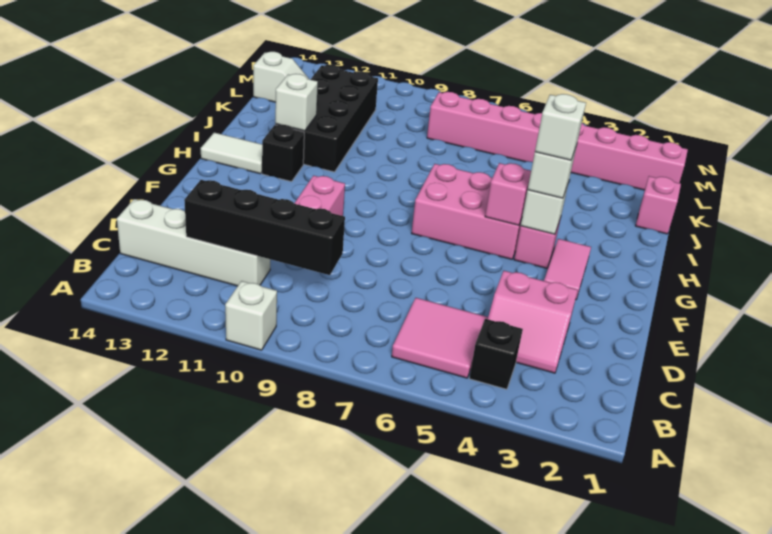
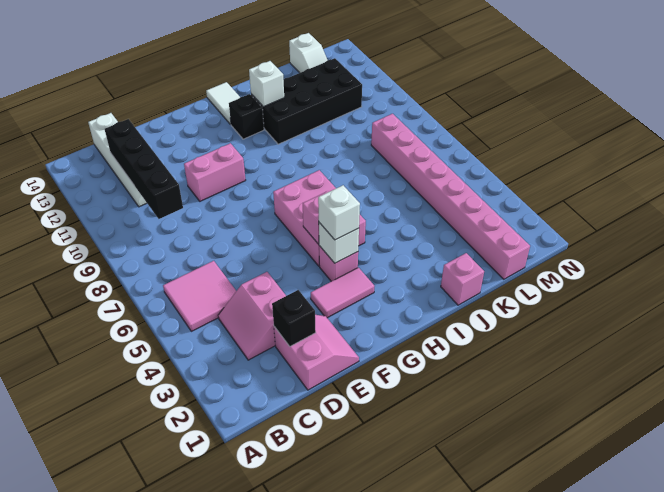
white brick A10 level 1 -> none
black brick B4 level 1 -> black brick D2 level 2
none -> pink slope D1:E2 level 1 top D
white brick G4 level 4 -> none

